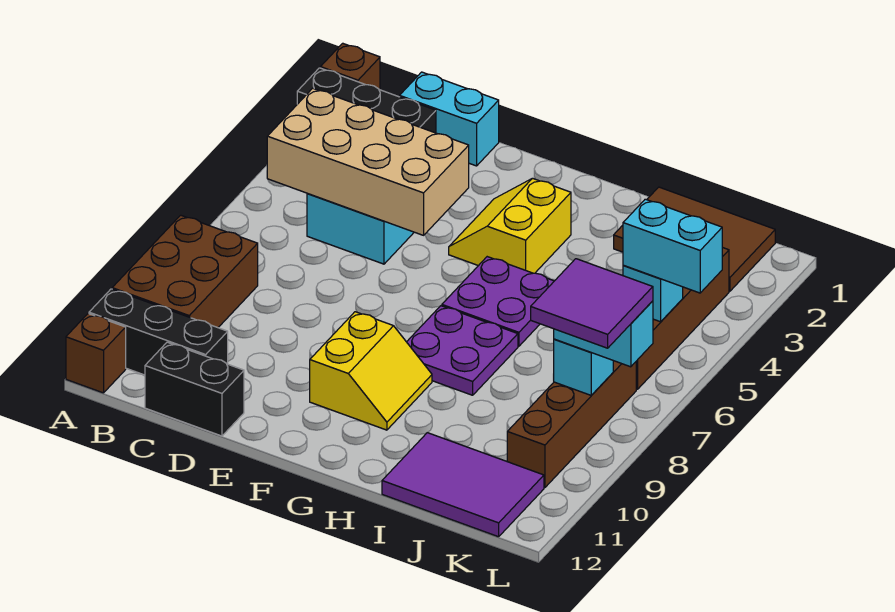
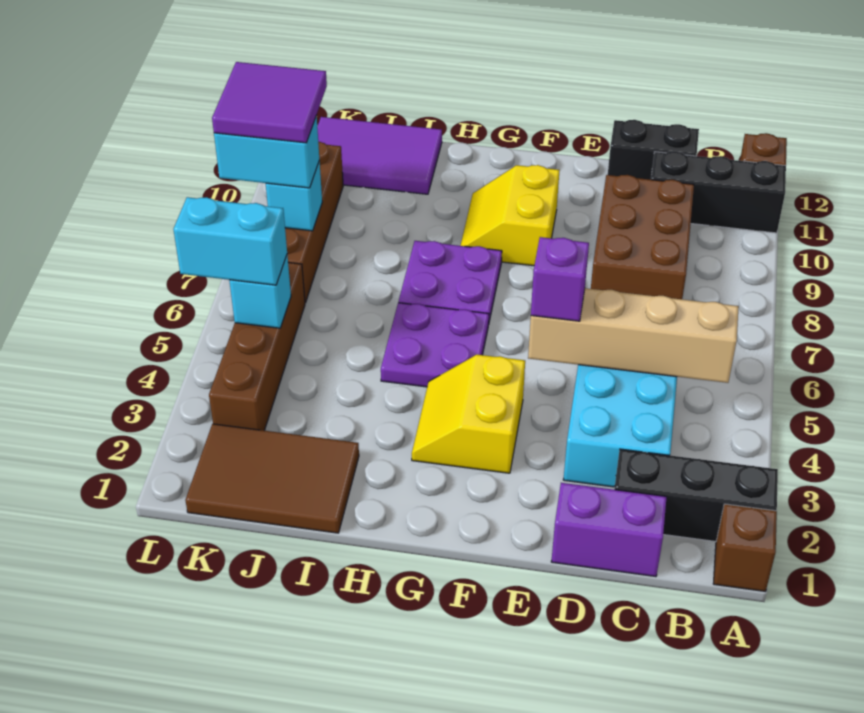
brown brick A8:B10 level 1 -> brown brick C8:D10 level 1
tan brick B4:E5 level 2 -> tan brick B5:E5 level 2
cyan brick C1:D1 level 1 -> purple brick C1:D1 level 1
none -> purple brick E5 level 3
yellow slope F3:G4 level 1 top G -> yellow slope F3:G4 level 1 top F

